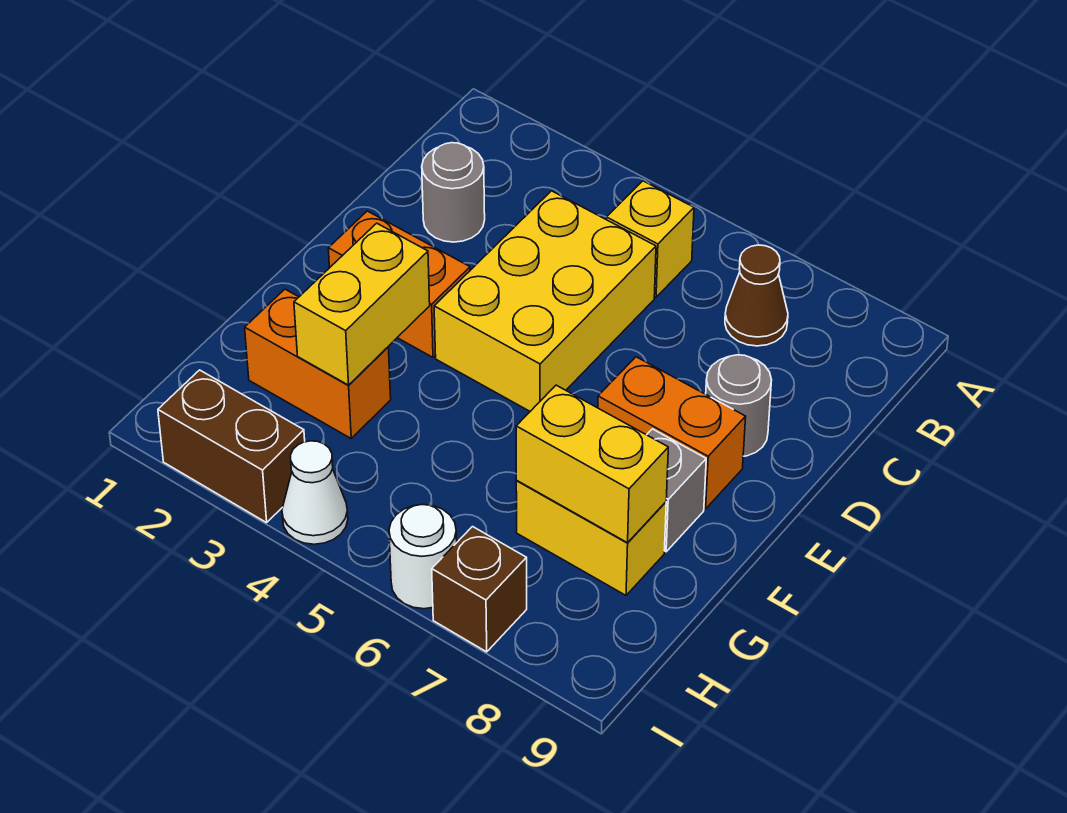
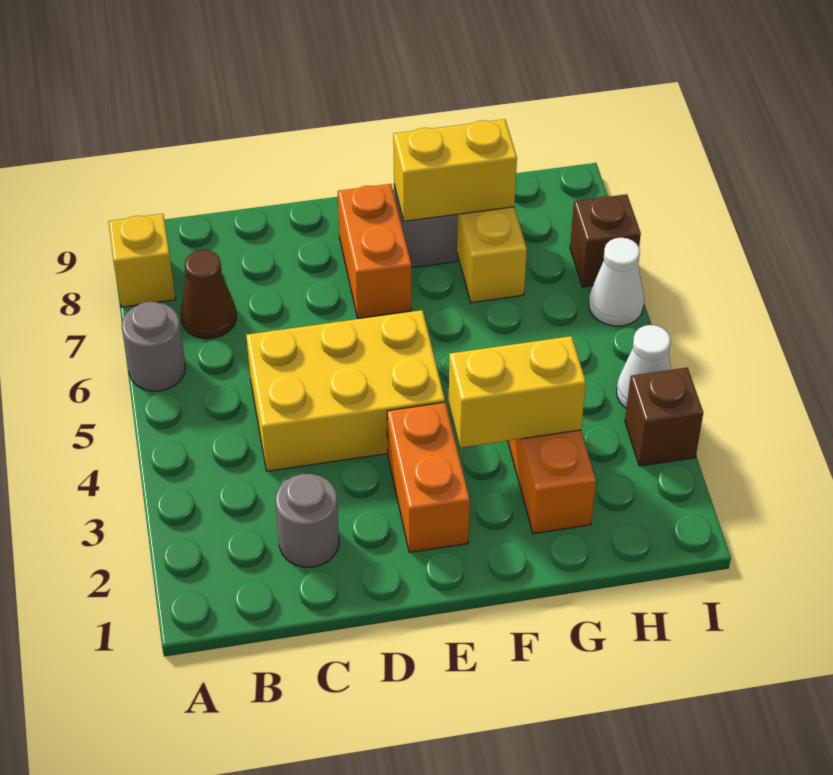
yellow brick B5 level 1 -> yellow brick A8 level 1
grey round brick D8 level 1 -> grey round brick A6 level 1
yellow brick G7:G8 level 2 -> yellow brick F8:G8 level 2
brown brick I2:I3 level 1 -> brown brick I3 level 1
white round brick I6 level 1 -> white cone I6 level 1

